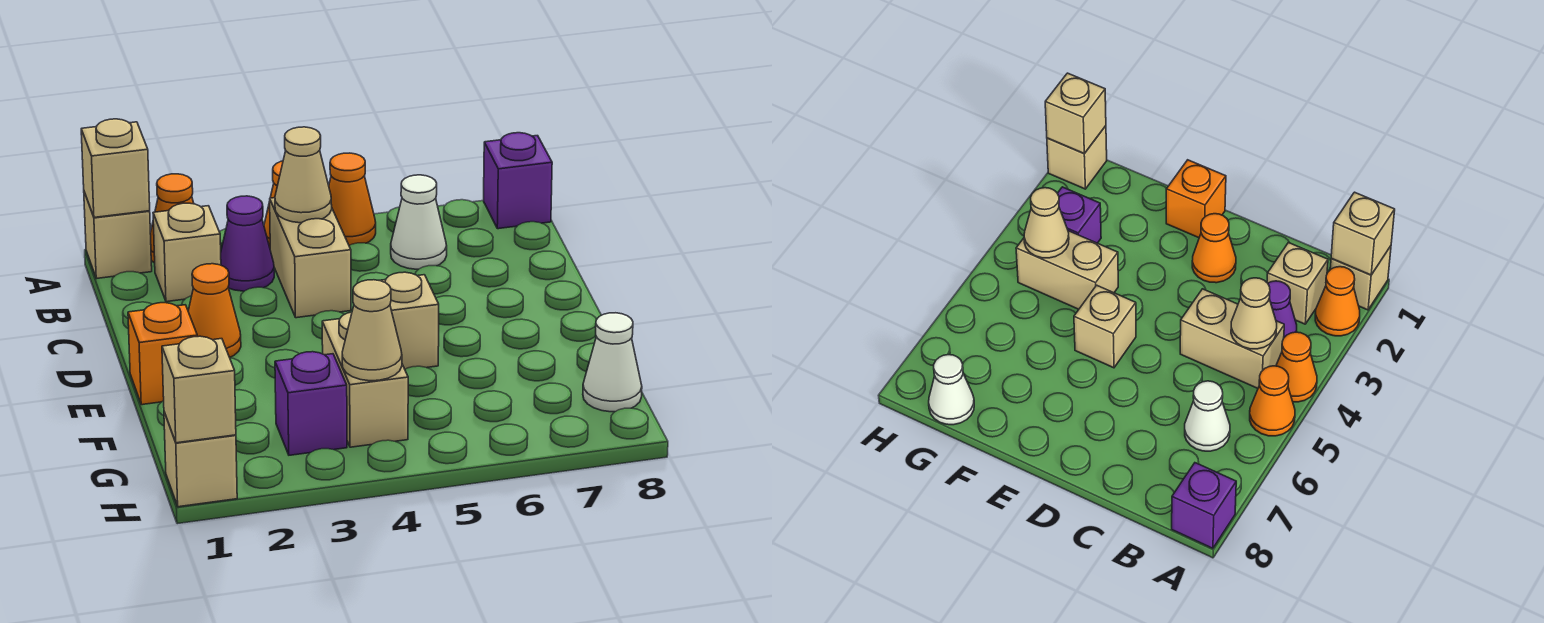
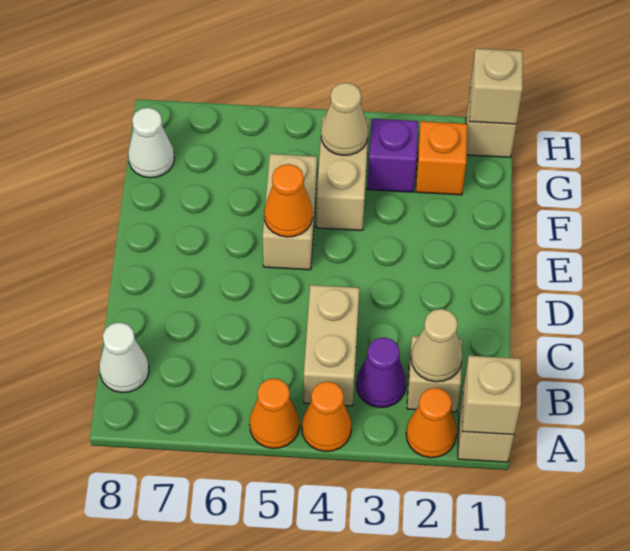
purple brick A8 level 1 -> none
tan cone B4 level 2 -> tan cone B2 level 2
white cone B6 level 1 -> white cone B8 level 1
orange cone D2 level 1 -> orange cone E5 level 2
orange brick E1 level 1 -> orange brick G2 level 1
tan brick E5 level 1 -> tan brick E5:F5 level 1

